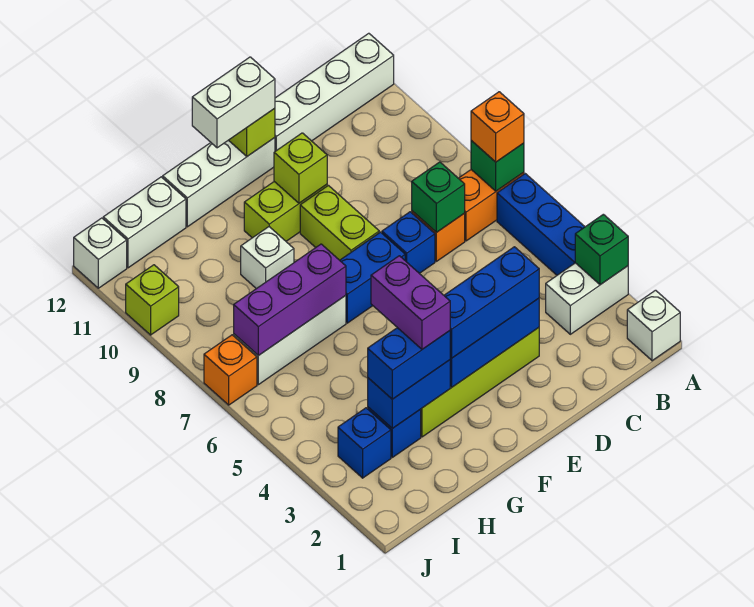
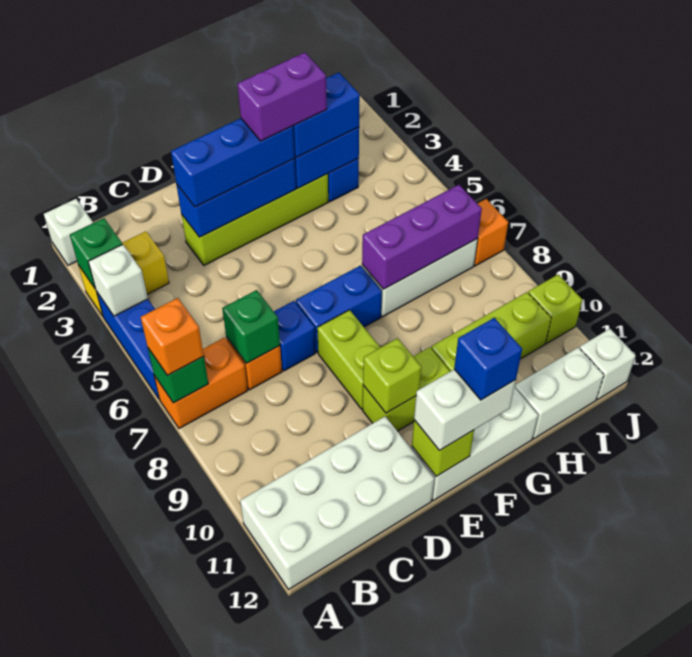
white brick A3:B3 level 1 -> yellow brick A3:B3 level 1
white brick A12:D12 level 1 -> white brick A11:D12 level 1
purple brick G3:G4 level 4 -> purple brick F3:G3 level 4
white brick G9 level 1 -> white brick A4 level 2
none -> lime brick G10:I10 level 1
blue brick I3 level 1 -> blue brick F12 level 4

